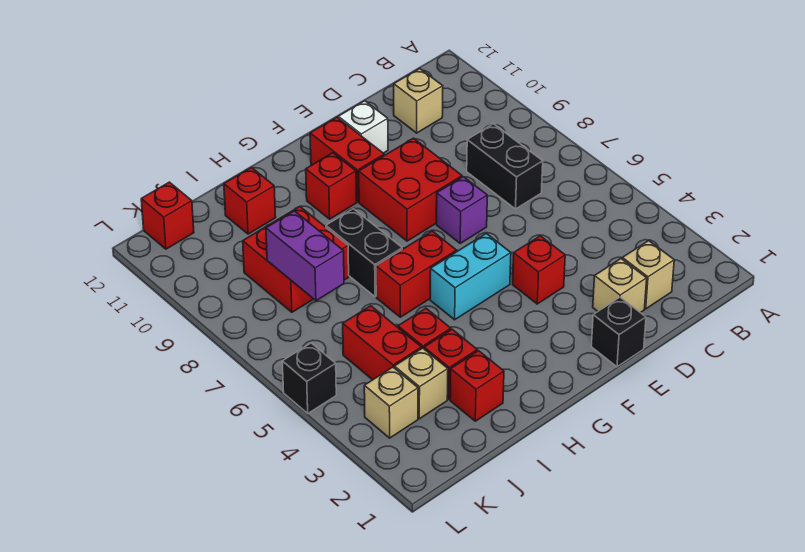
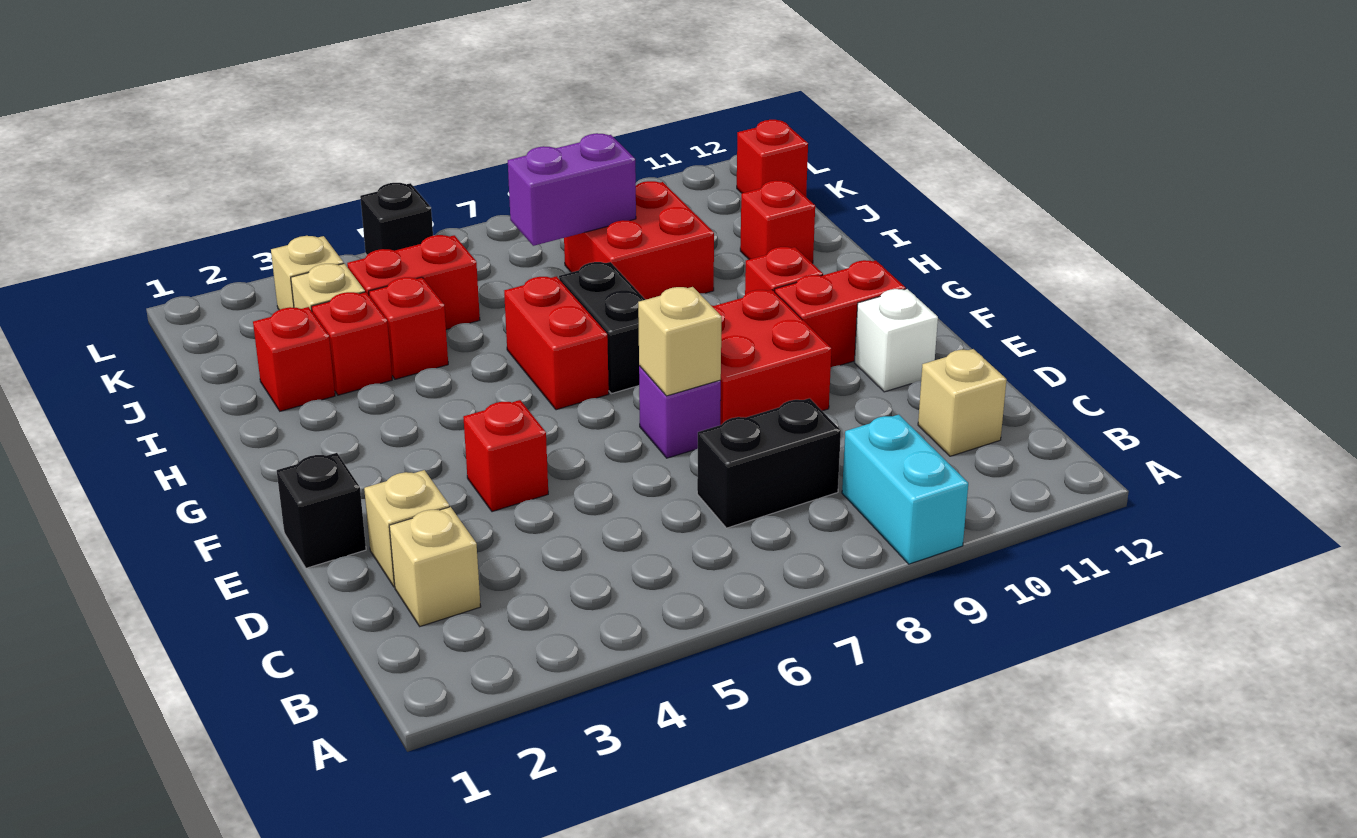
none -> tan brick E7 level 2
cyan brick F5:G5 level 1 -> cyan brick A9:B9 level 1
black brick H7:H8 level 1 -> black brick G7:H7 level 1

